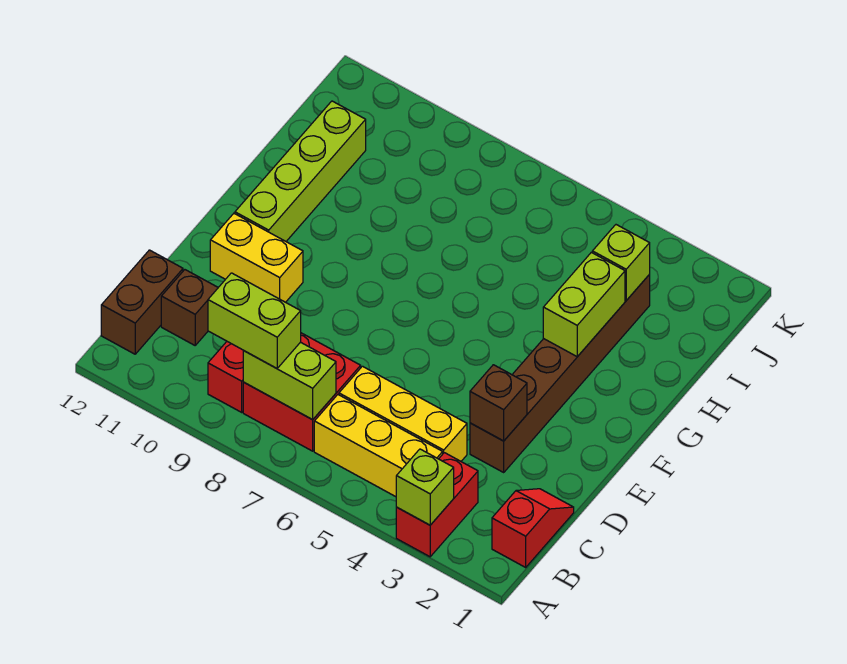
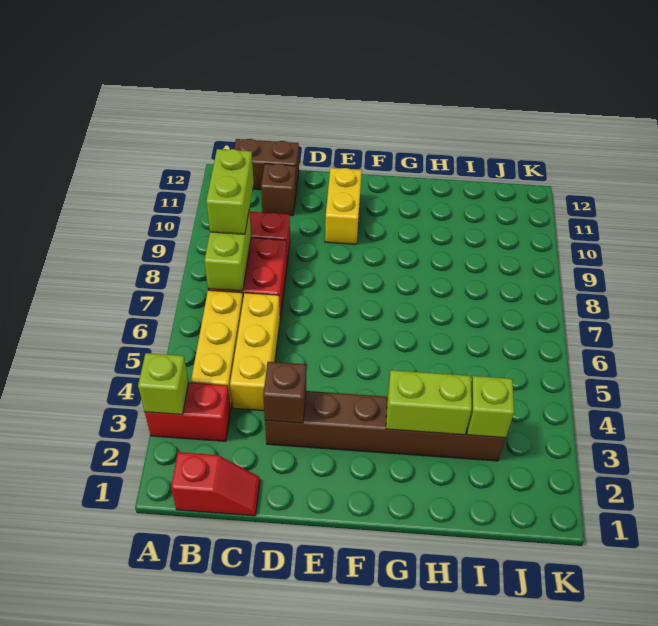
lime brick F11:I11 level 1 -> none

